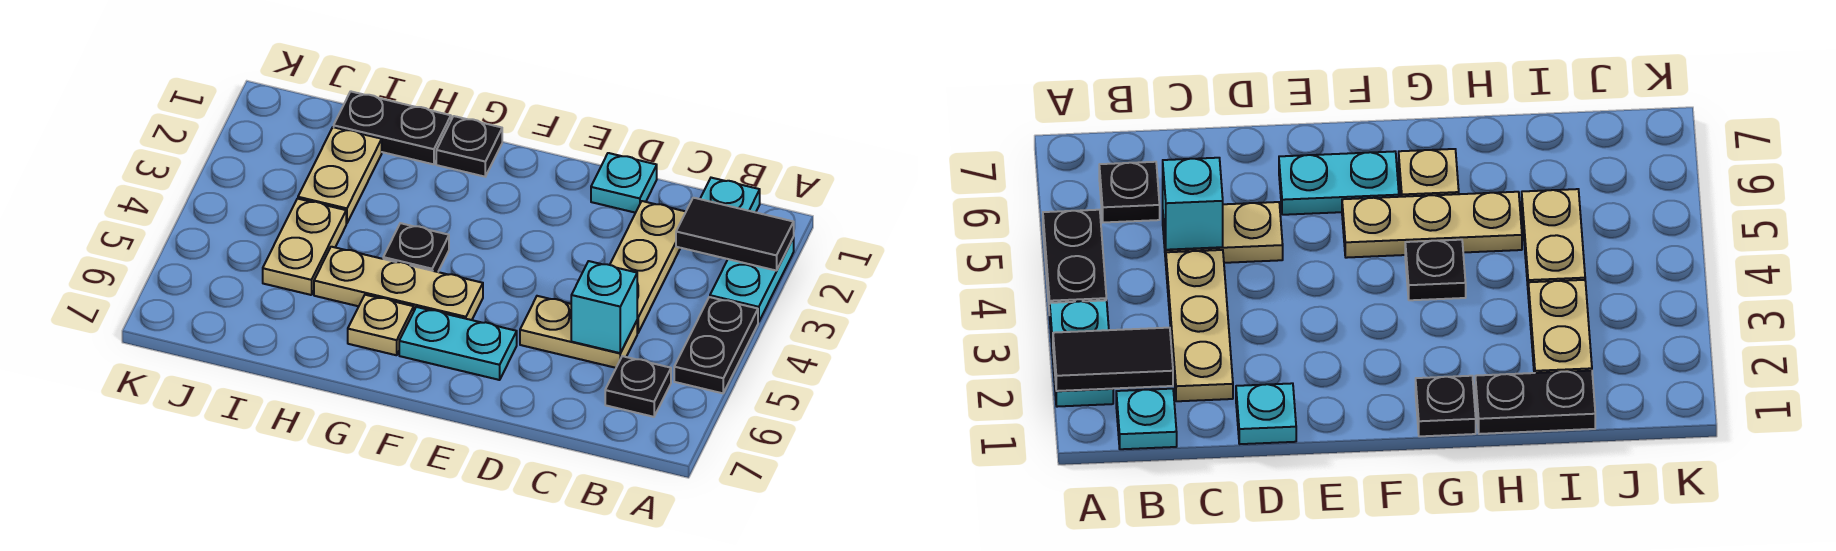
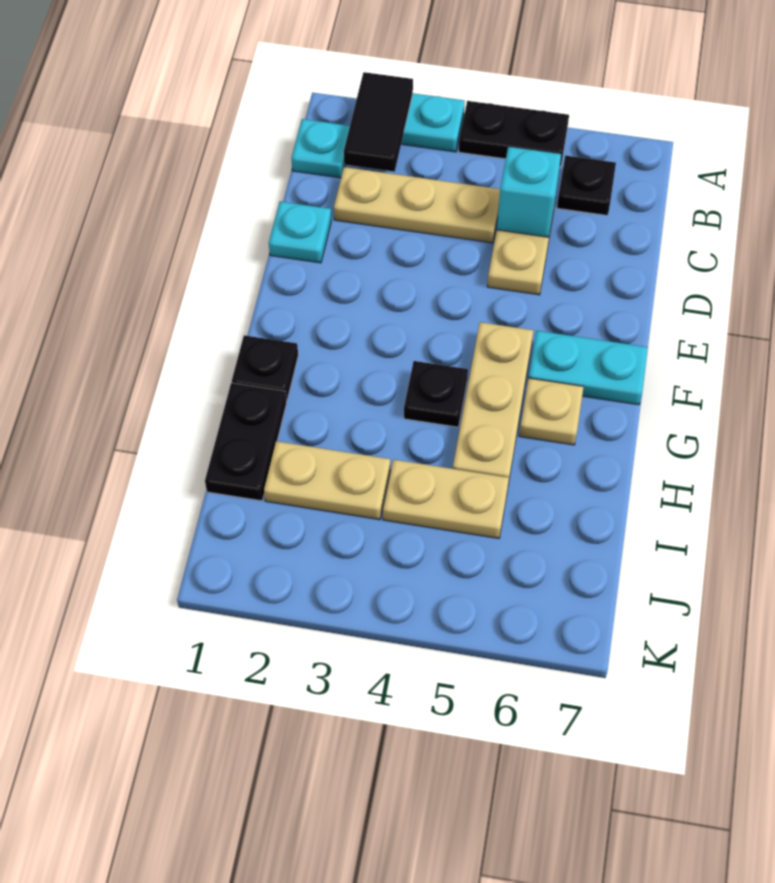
cyan plate E6:F6 level 1 -> cyan plate F6:F7 level 1

